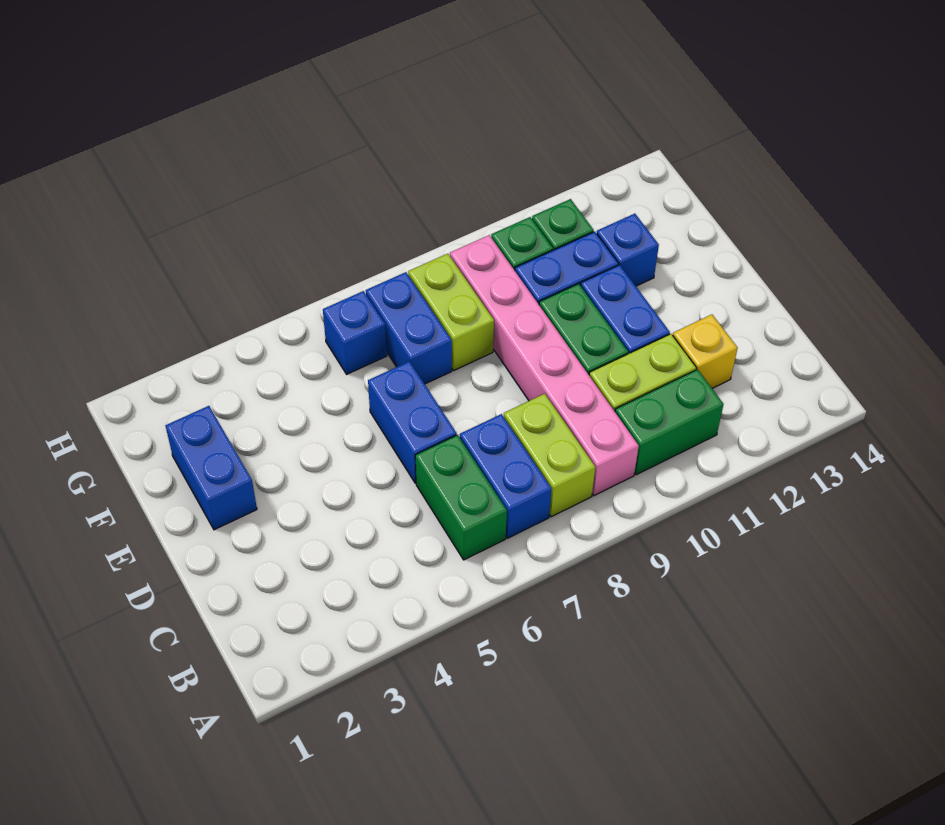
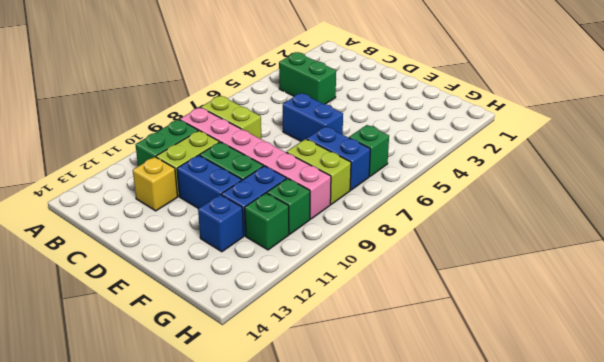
green brick B6:C6 level 1 -> green brick B4:C4 level 1
blue brick B7:C7 level 1 -> none
blue brick E2:F2 level 1 -> none
blue brick G6 level 1 -> green brick G6 level 1

